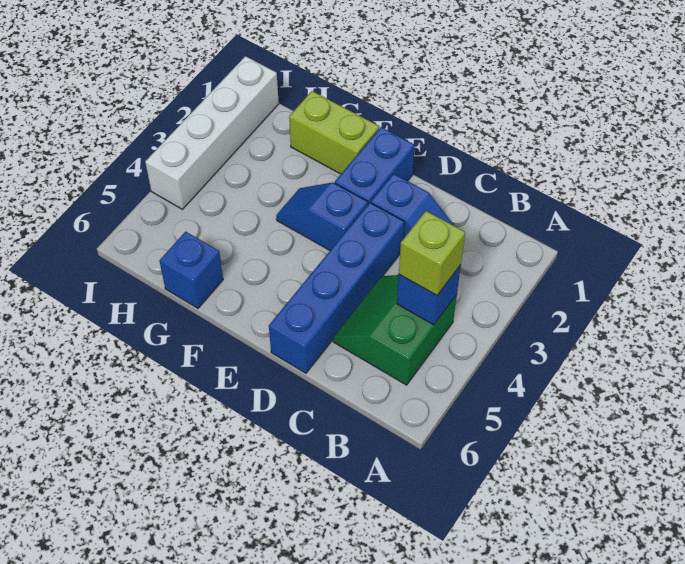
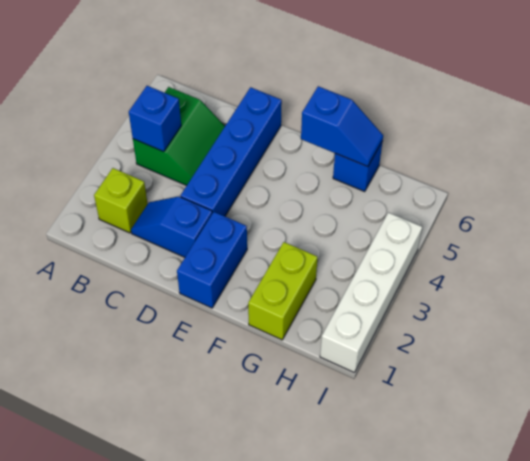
lime brick B4 level 3 -> lime brick B2 level 1
blue slope E3:F3 level 1 top E -> blue slope F6:G6 level 2 top F
lime brick F1:G1 level 1 -> lime brick G1:G2 level 1

